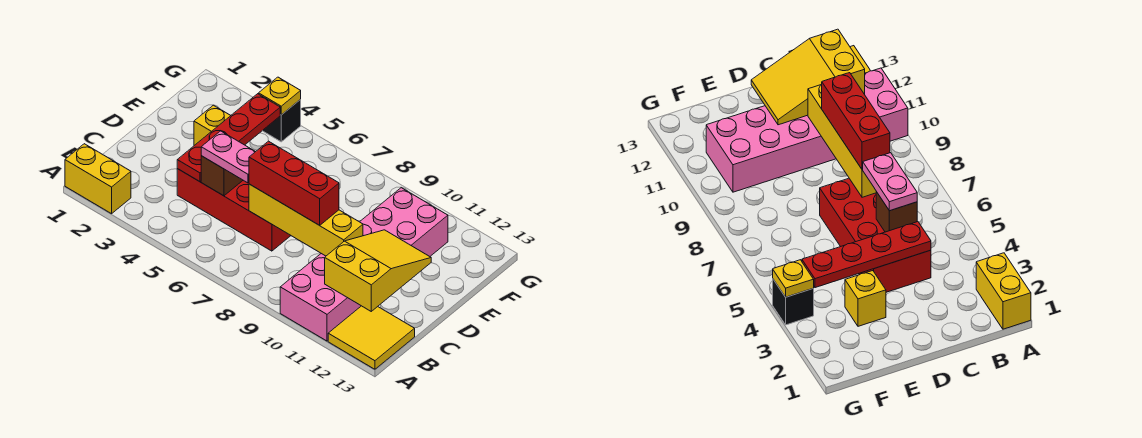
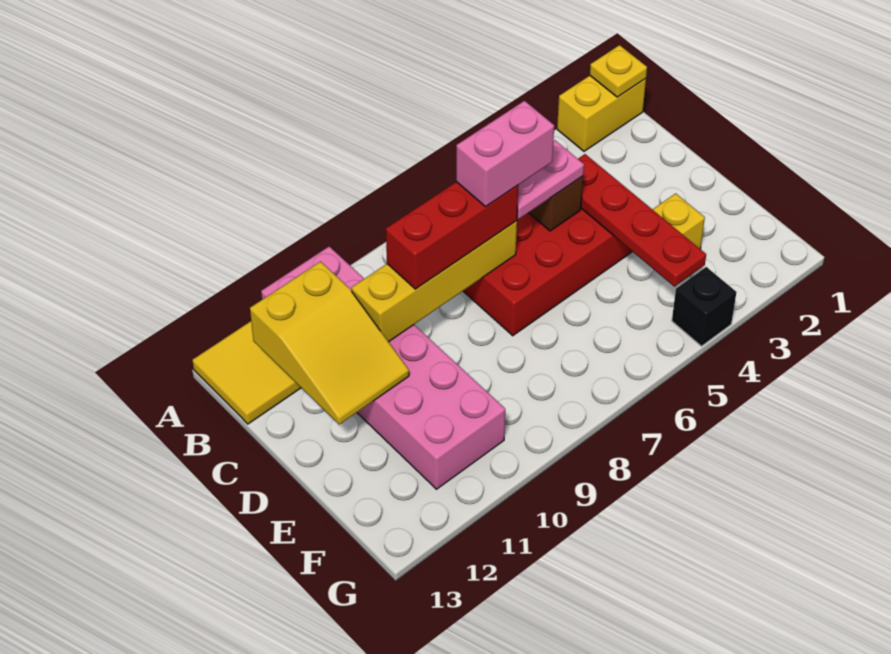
none -> pink brick C6:C7 level 4
yellow plate G4 level 2 -> yellow plate A1 level 2

